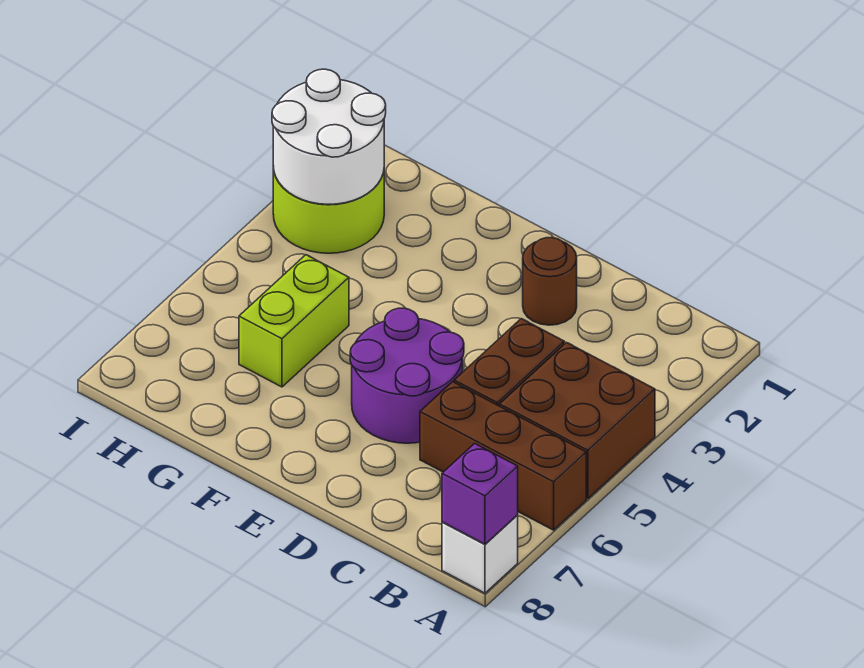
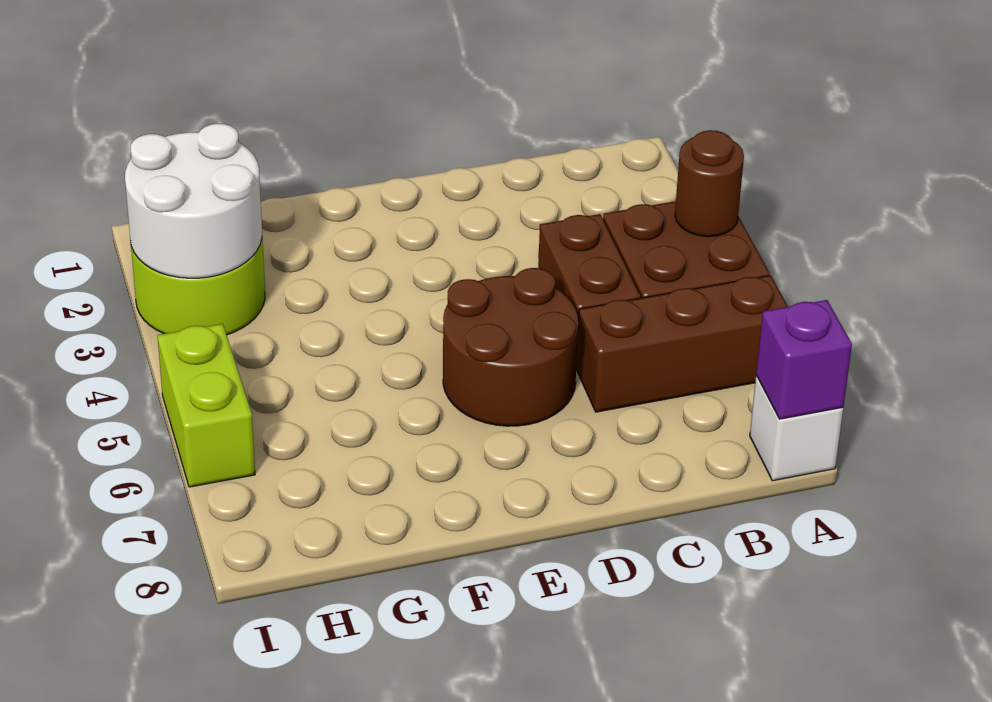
brown round brick D2 level 1 -> brown round brick A4 level 2
purple round brick D5:E6 level 1 -> brown round brick D5:E6 level 1
lime brick G5:G6 level 1 -> lime brick I5:I6 level 1

